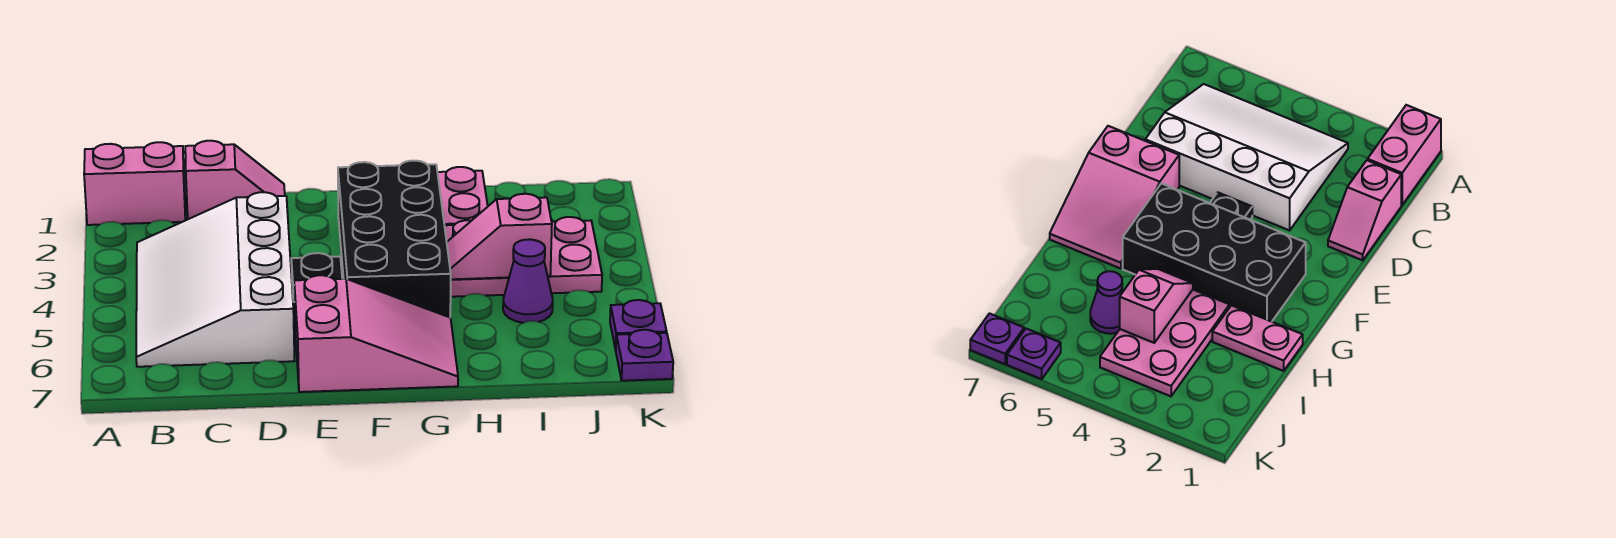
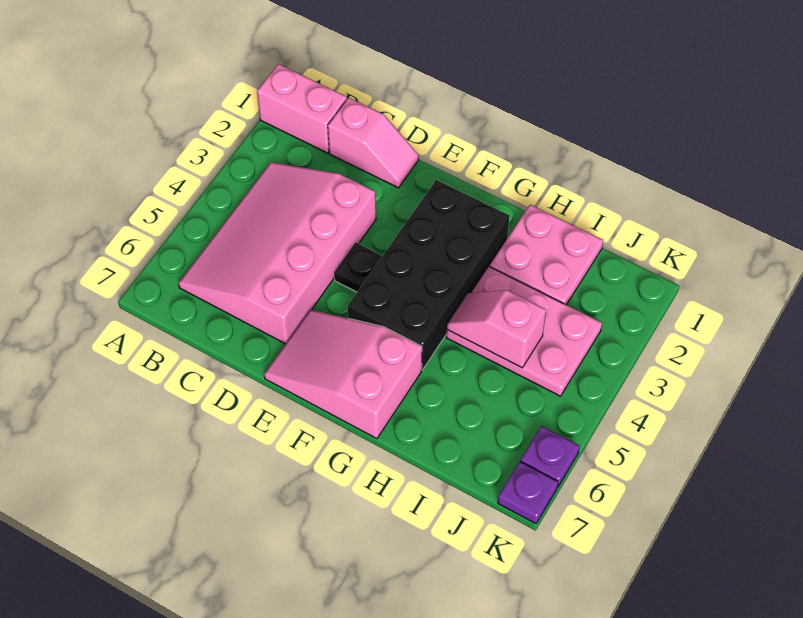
white slope B3:D6 level 1 top D -> pink slope B3:D6 level 1 top D
pink slope E6:G7 level 1 top E -> pink slope E6:G7 level 1 top G
pink plate H1:H2 level 1 -> pink plate H1:I2 level 1
purple cone I5 level 1 -> none

